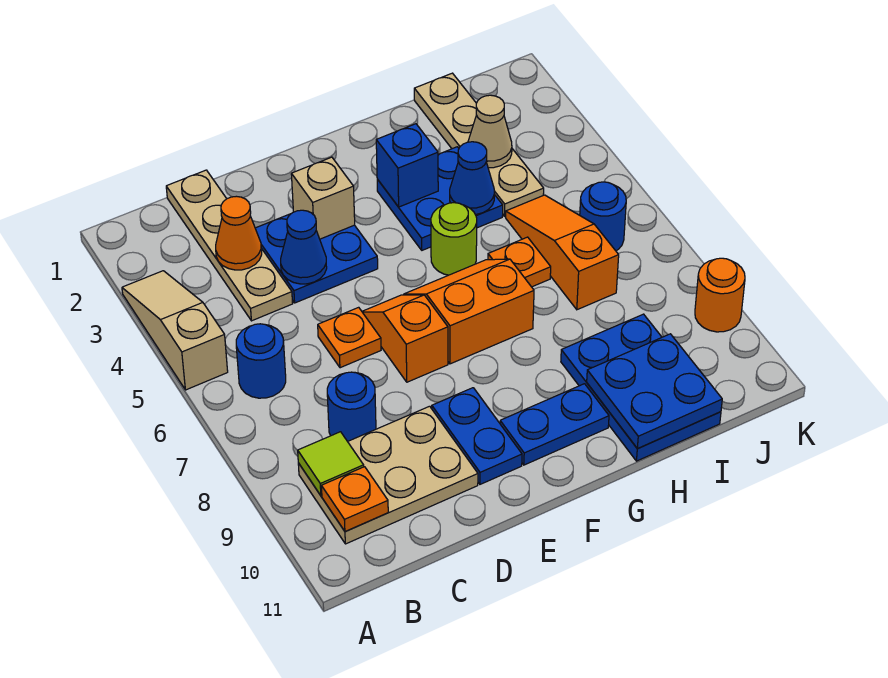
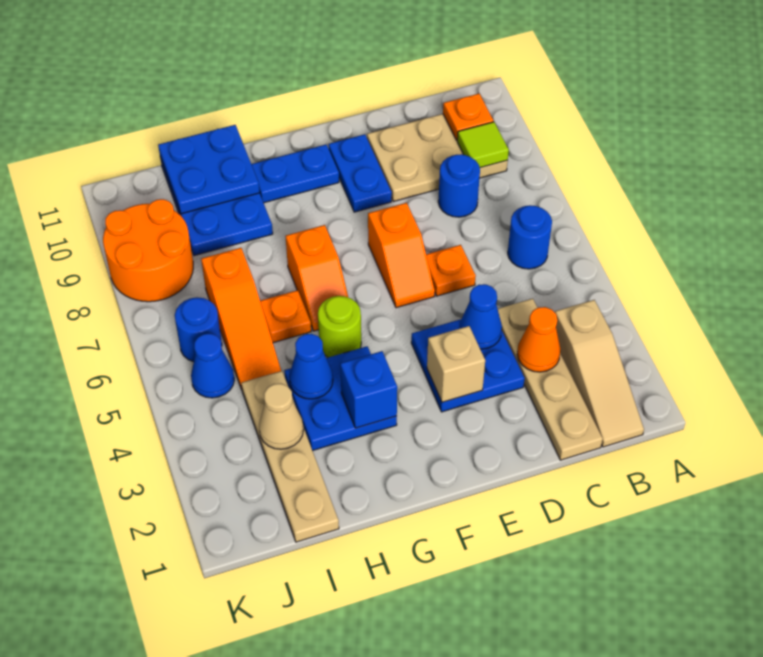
tan slope A3:A5 level 1 top 5 -> tan slope B1:B3 level 1 top 3
orange slope F6:G7 level 1 top 7 -> orange slope G6:G7 level 1 top 7
none -> blue cone J5 level 1
orange round brick K9 level 1 -> orange round brick J8:K9 level 1

